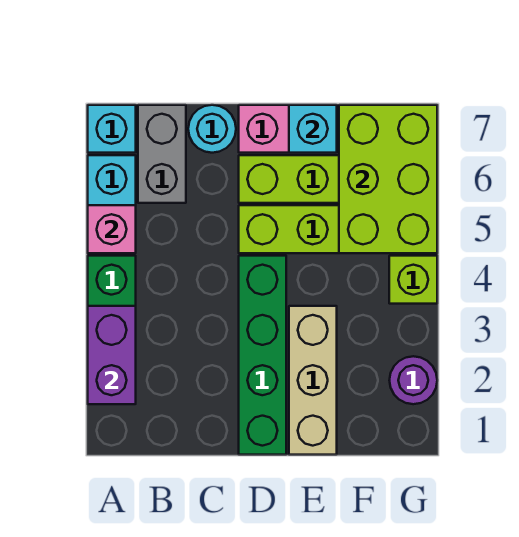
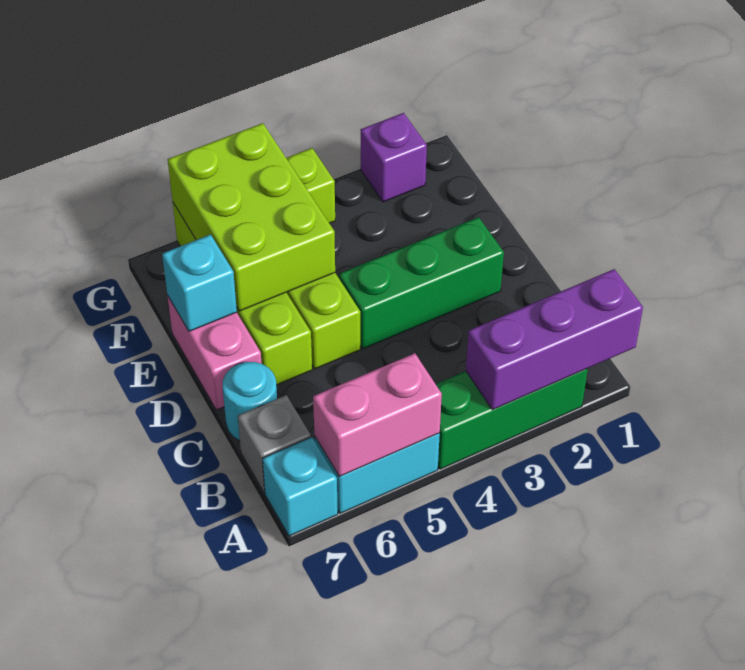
purple brick A2:A3 level 2 -> purple brick A1:A3 level 2
pink brick A5 level 2 -> pink brick A5:A6 level 2
grey brick B6:B7 level 1 -> grey brick B7 level 1
green brick D1:D4 level 1 -> green brick D2:D4 level 1
tan brick E1:E3 level 1 -> none
lime brick F5:G7 level 2 -> lime brick E5:G6 level 2
purple round brick G2 level 1 -> purple brick G2 level 1

